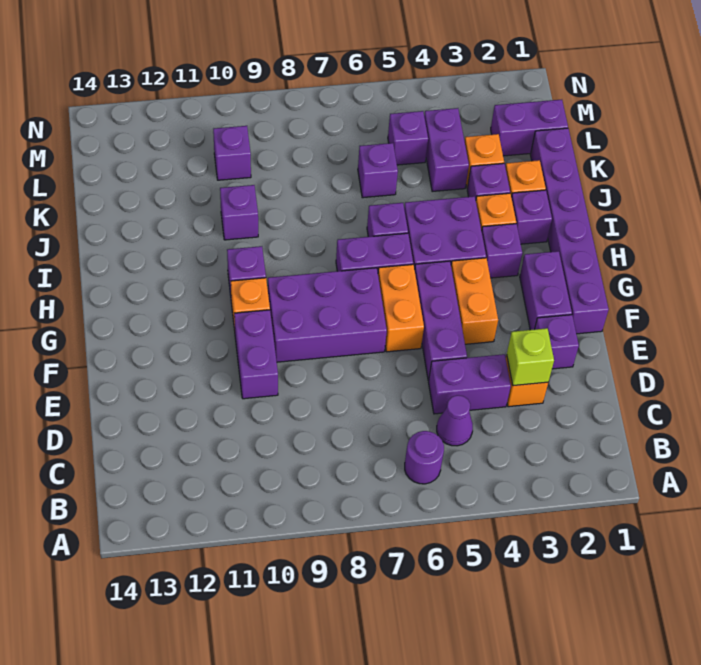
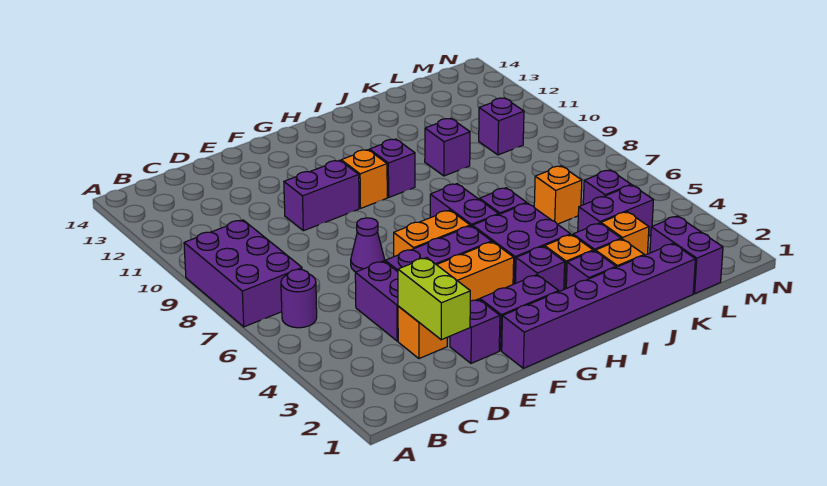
purple cone C5 level 1 -> purple cone E7 level 1
lime brick D3 level 2 -> lime brick D2:D3 level 2
purple brick F7:G9 level 1 -> purple brick A7:B9 level 1
purple brick K6 level 1 -> orange brick K6 level 1

